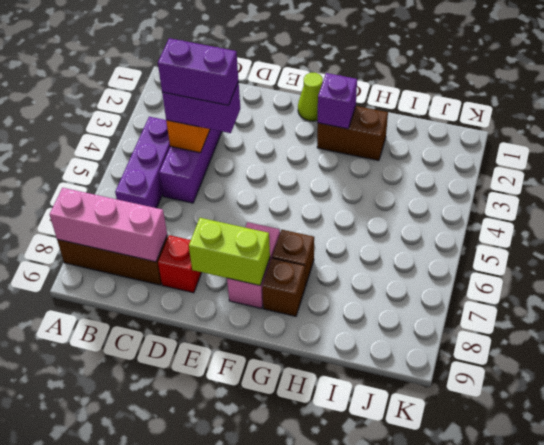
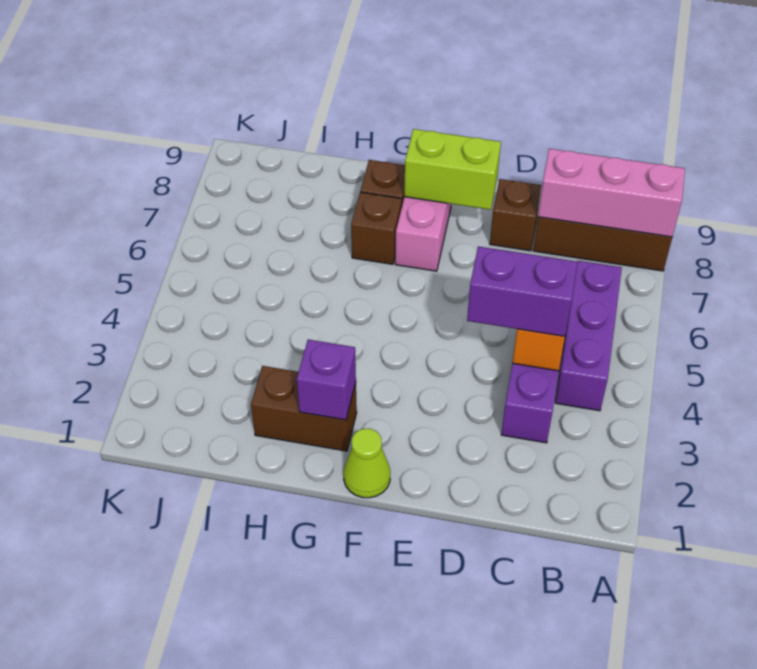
purple brick C4:D4 level 4 -> none
red brick D8 level 1 -> brown brick D8 level 1

